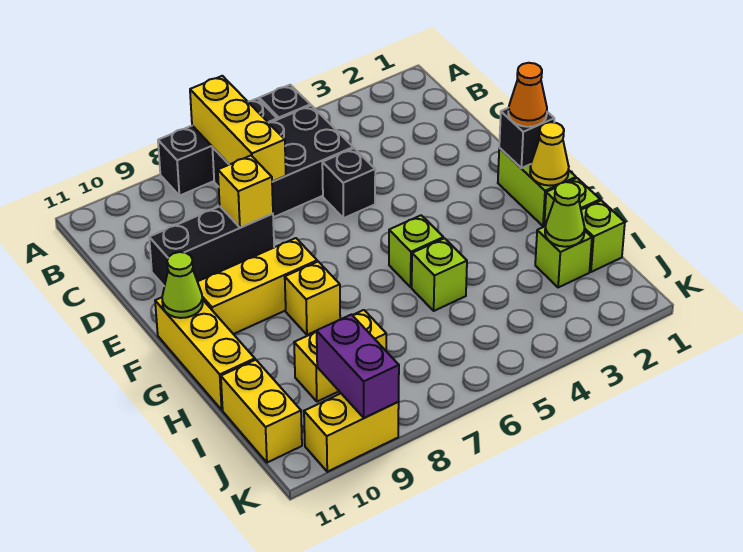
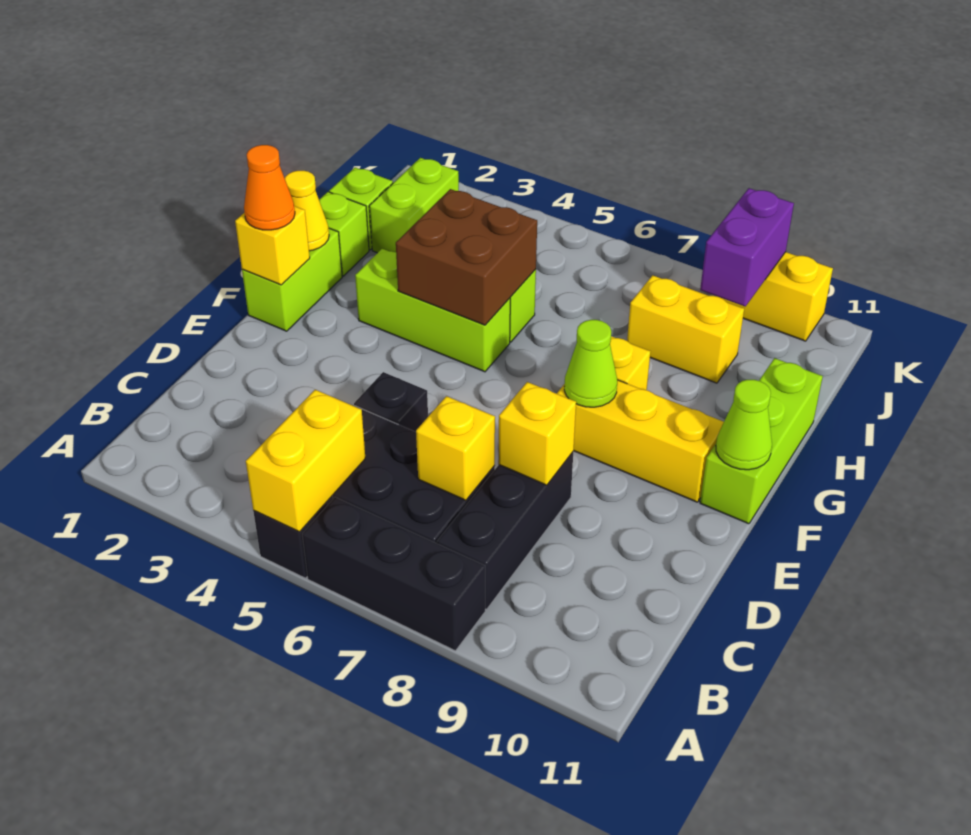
yellow brick A7:C7 level 2 -> yellow brick C7 level 2
black brick D8:D10 level 1 -> black brick B8:D8 level 1
black brick F1 level 2 -> yellow brick F1 level 2
yellow brick F11:H11 level 1 -> lime brick F11:H11 level 1
none -> brown brick G4:H5 level 2
lime brick G5 level 1 -> lime brick G3:G5 level 1
lime brick I2 level 1 -> lime brick I2:J2 level 1
lime cone I2 level 2 -> lime cone F8 level 2
yellow brick I11:J11 level 1 -> yellow brick A5:B5 level 2

